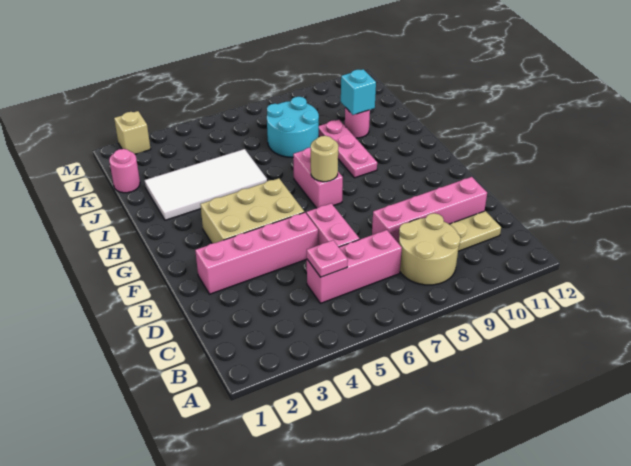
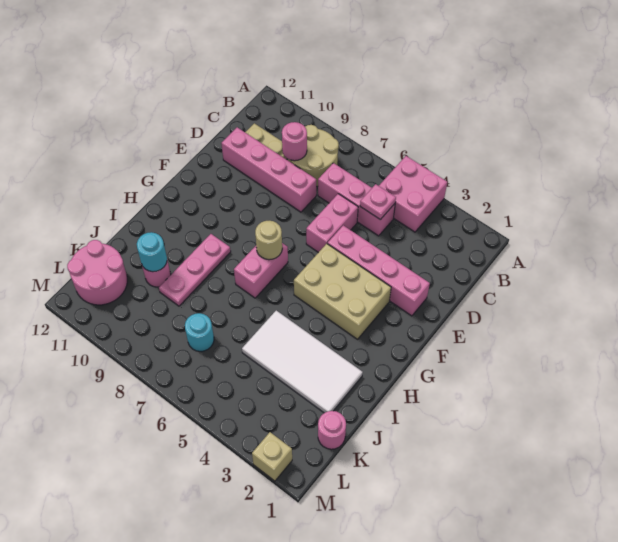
none -> pink brick A4:B5 level 1
none -> pink round brick C9 level 2
cyan round brick J7:K8 level 1 -> cyan round brick K7 level 1
cyan brick J10 level 2 -> cyan round brick J10 level 2
none -> pink round brick K11:L12 level 1

